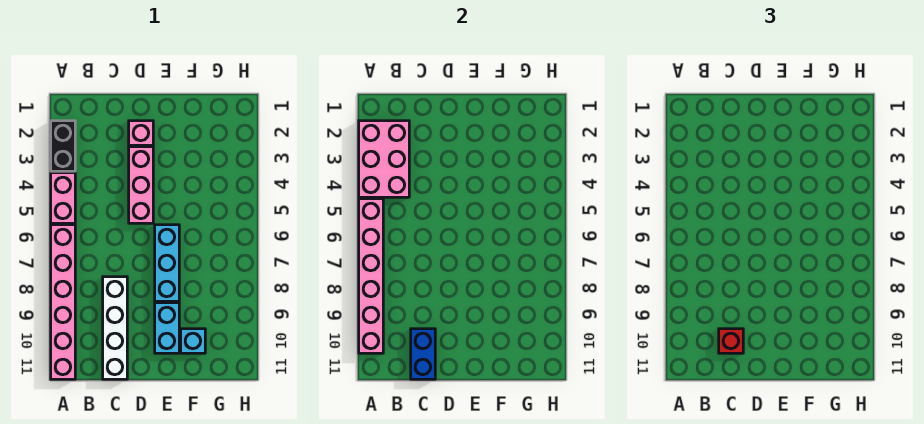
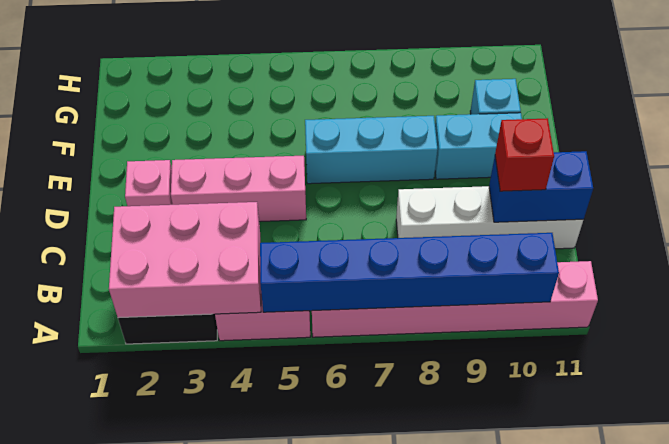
pink brick A5:A10 level 2 -> blue brick A5:A10 level 2

